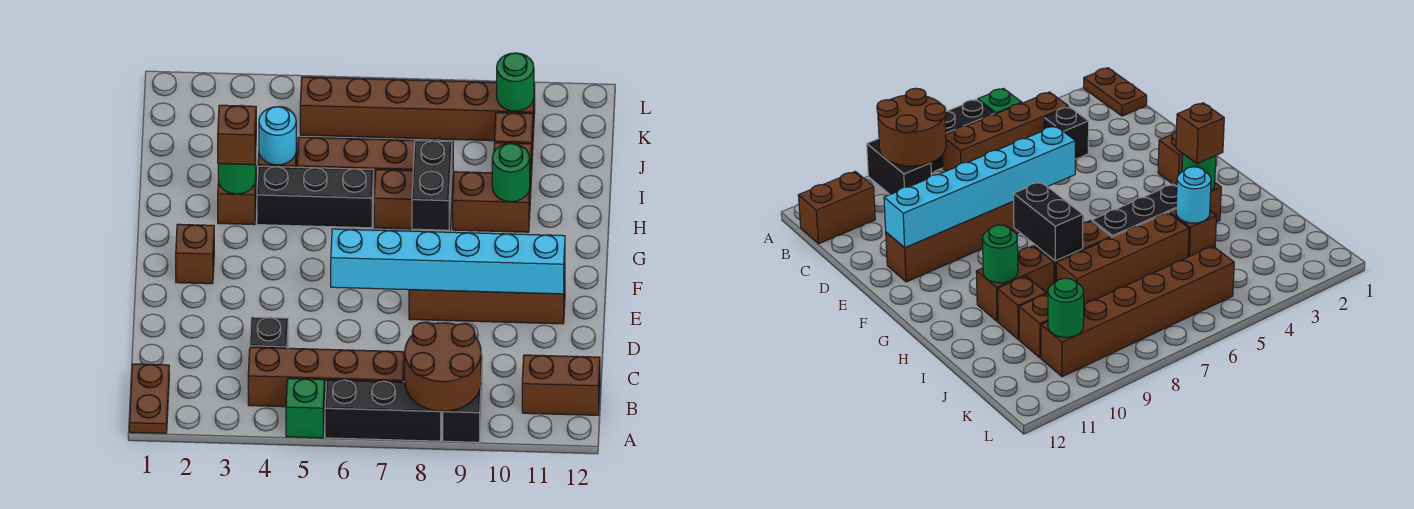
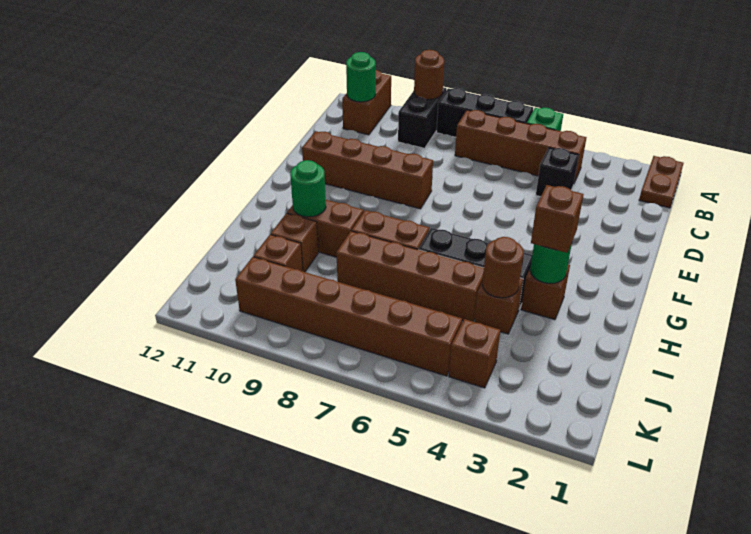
brown round brick A8:B9 level 2 -> brown round brick A9 level 2
brown brick B11:B12 level 1 -> brown brick A11:B11 level 1
cyan brick E6:E11 level 2 -> none
brown brick F2 level 1 -> brown brick K4 level 1
black brick G8:H8 level 2 -> none
cyan round brick I4 level 2 -> brown round brick I4 level 2
green round brick K10 level 2 -> green round brick B11 level 2

